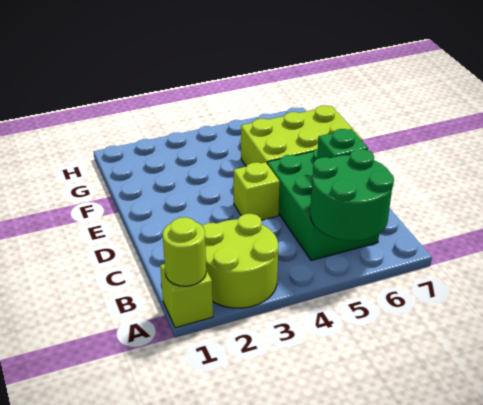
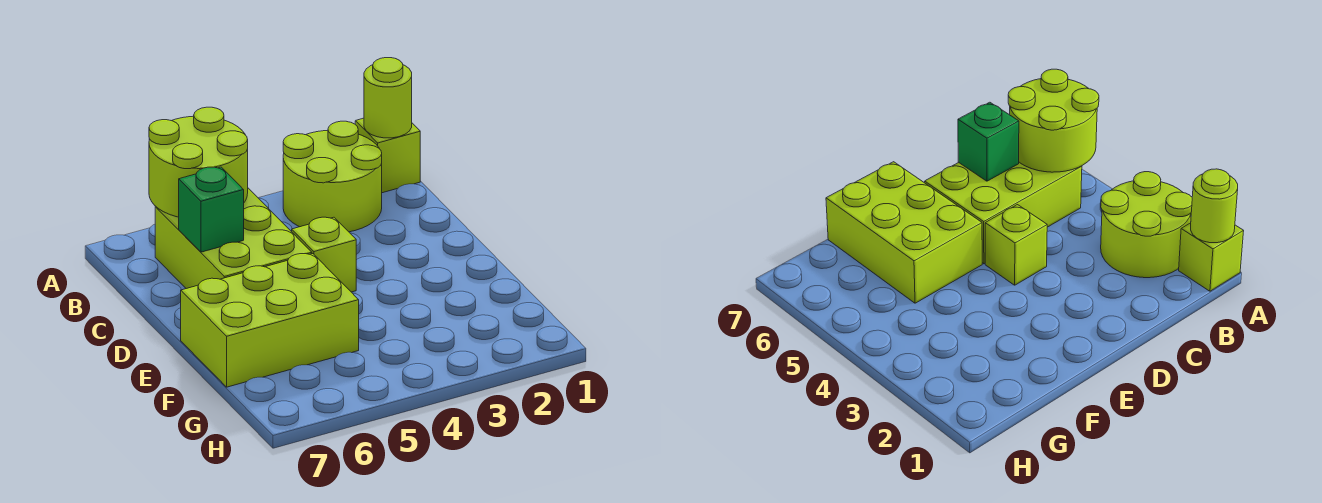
green round brick A5:B6 level 2 -> lime round brick A5:B6 level 2
green brick B5:D6 level 1 -> lime brick B5:D6 level 1

